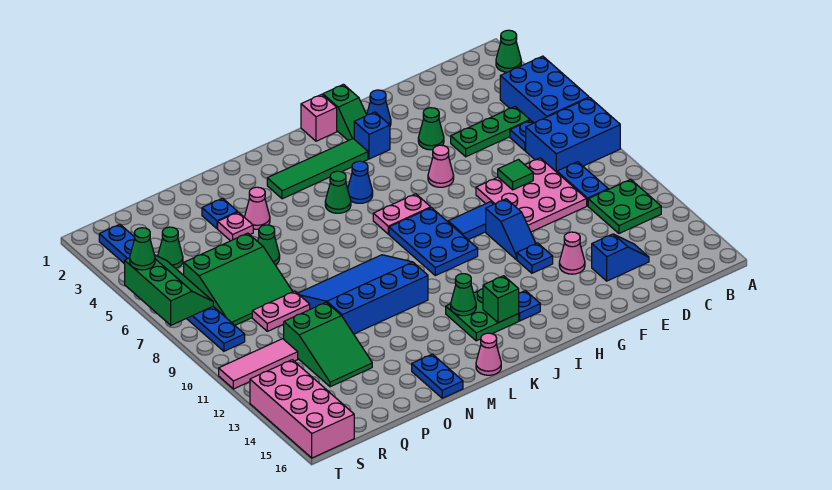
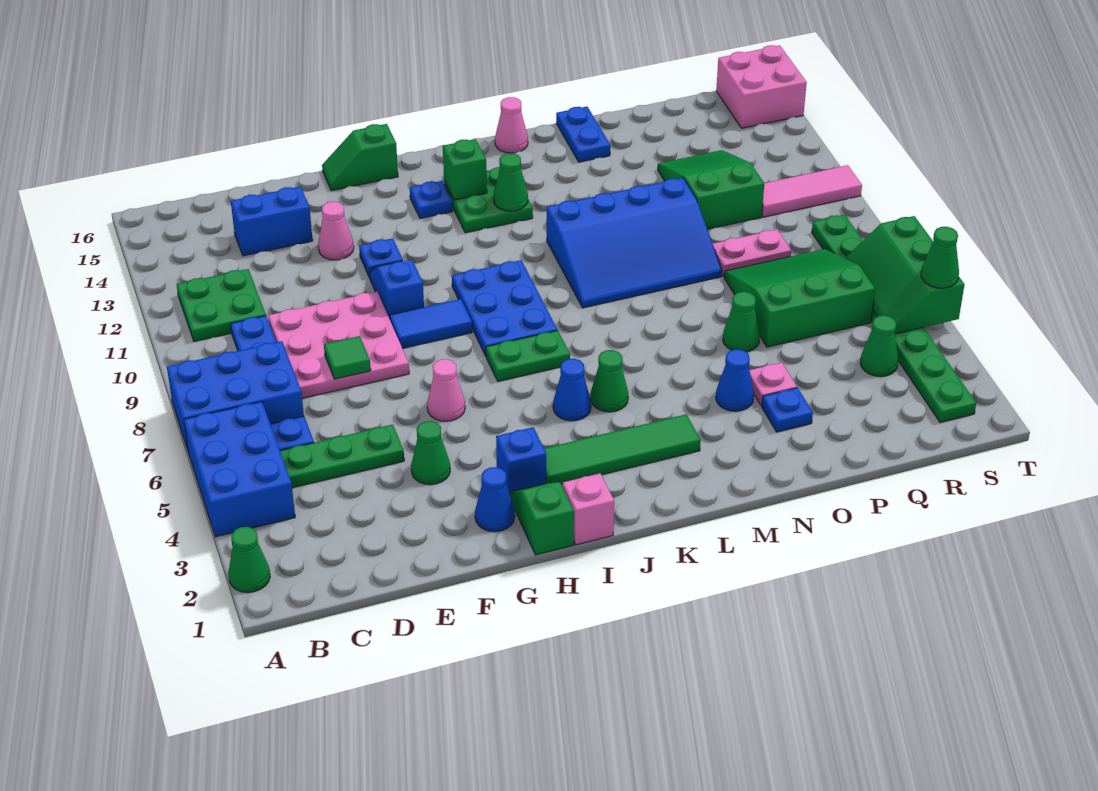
blue slope D14:E14 level 1 top E -> blue brick D14:E14 level 1
none -> green slope G16:H16 level 1 top H
pink plate I7:J7 level 1 -> green plate I7:J7 level 1
pink cone N4 level 1 -> blue cone N4 level 1
blue plate S2:S9 level 1 -> green plate S2:S9 level 1
pink brick S13:T16 level 1 -> pink brick S15:T16 level 1

